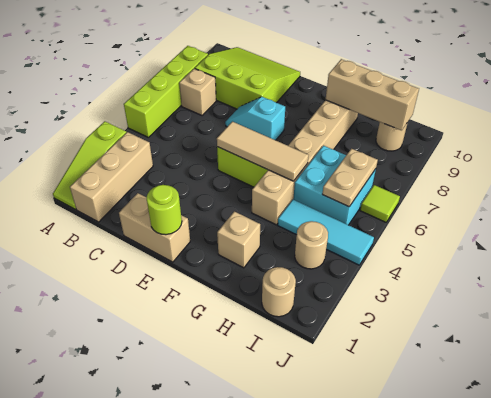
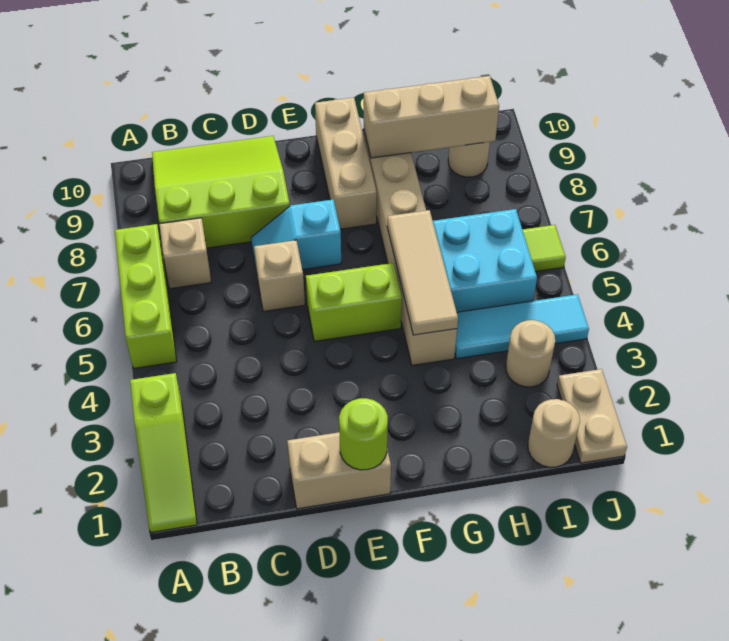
lime brick A5:A8 level 1 -> lime brick A5:A7 level 1
tan brick B1:B3 level 1 -> tan brick F8:F10 level 1
tan tile E5:G5 level 2 -> tan tile G4:G6 level 2
tan brick G2 level 1 -> tan brick D6 level 1
tan plate I5:I6 level 2 -> tan plate J1:J2 level 1

